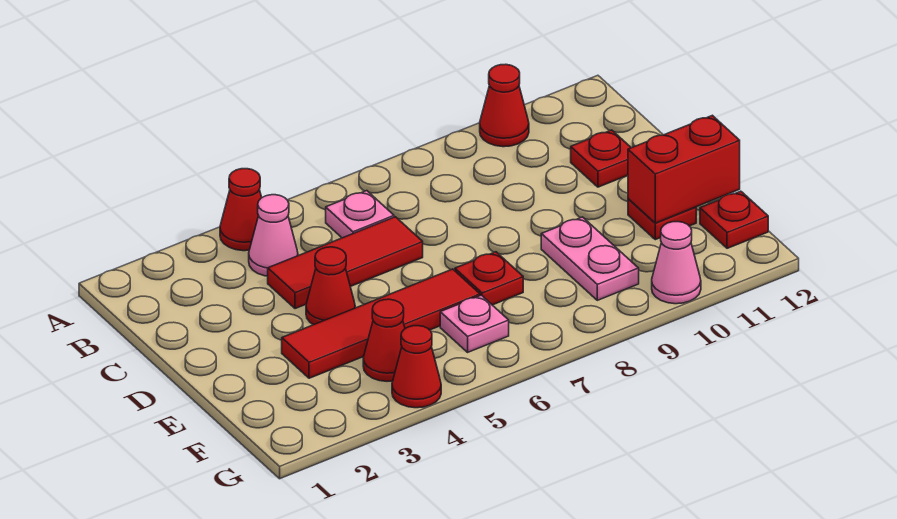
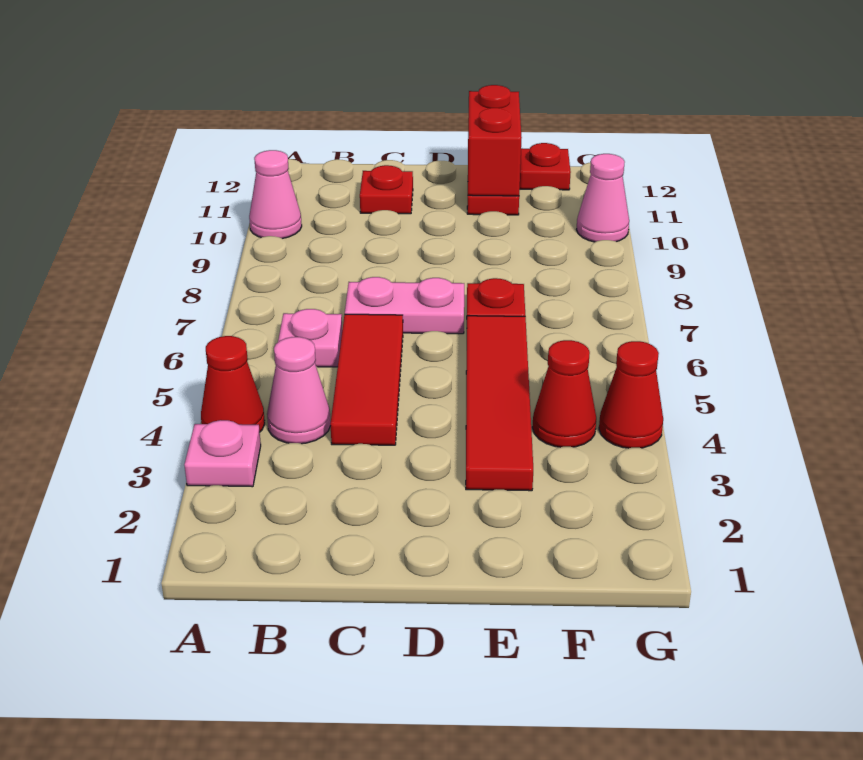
red cone A10 level 1 -> pink cone A10 level 1
red cone D4 level 1 -> none
pink plate E9:F9 level 1 -> pink plate C7:D7 level 1
pink plate F6 level 1 -> pink plate A3 level 1

